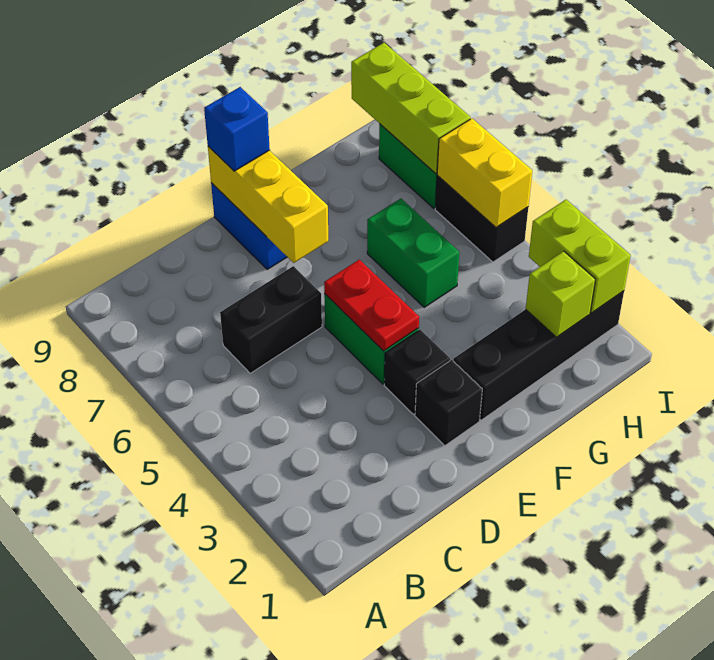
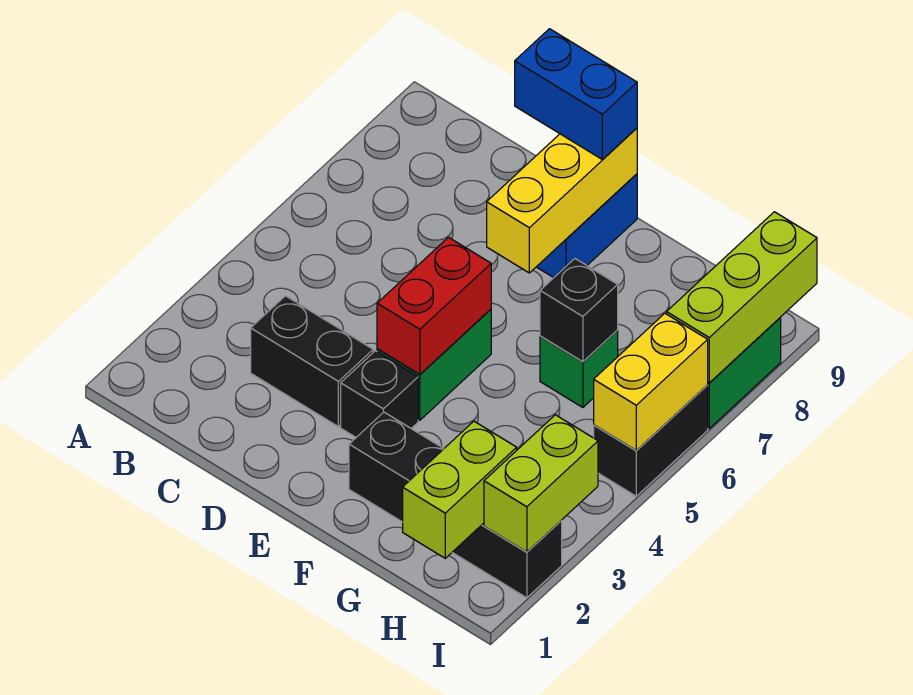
black brick C6:D6 level 1 -> black brick C3:D3 level 1
black brick E2 level 1 -> black brick G6 level 2
red plate E4:E5 level 2 -> red brick E4:E5 level 2
blue brick E9 level 3 -> blue brick D9:E9 level 3
green brick G5:G6 level 1 -> green brick G6 level 1
lime brick H2 level 2 -> lime brick H1:H2 level 2

